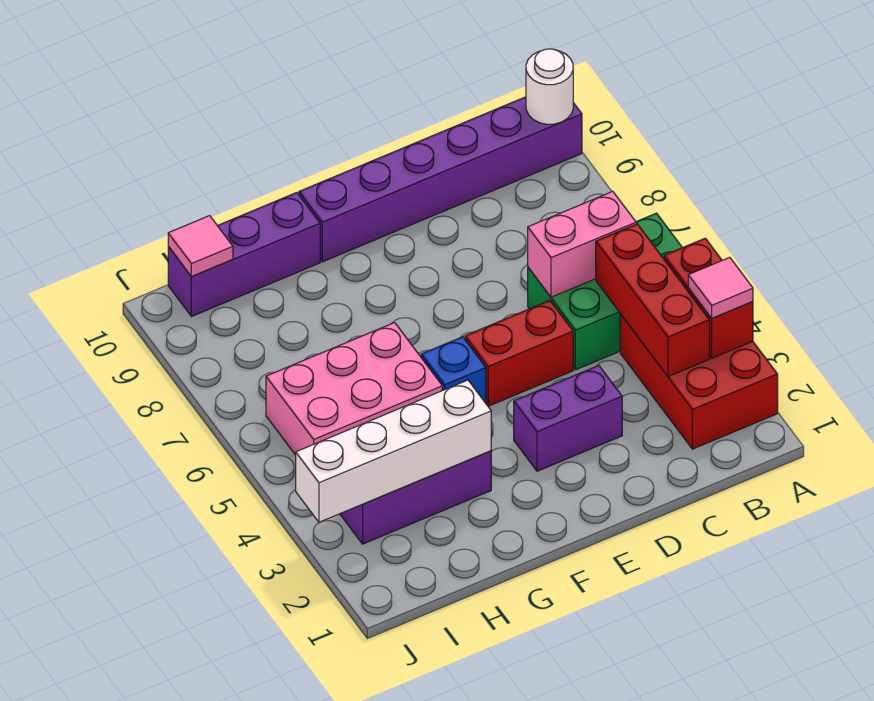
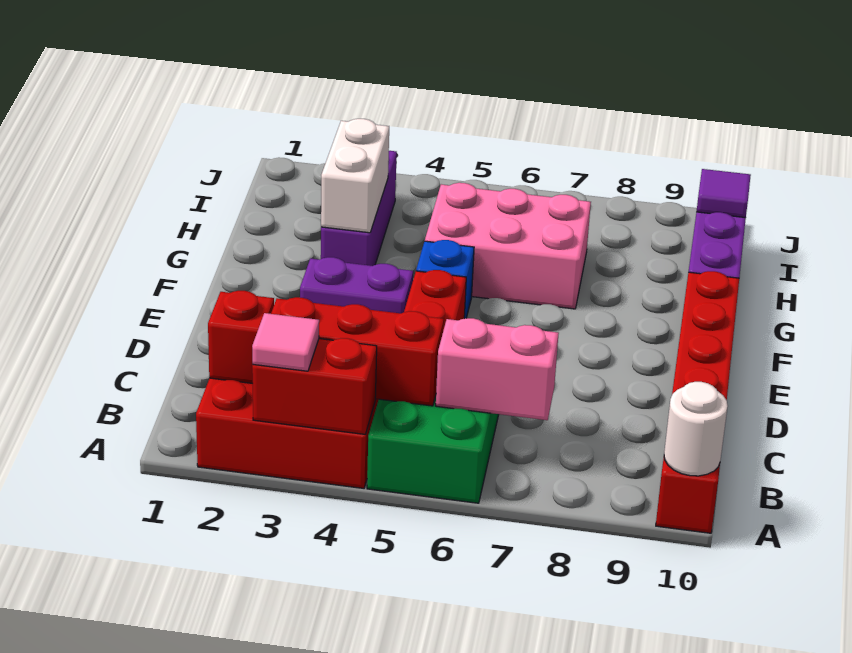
purple brick A10:F10 level 1 -> red brick A10:F10 level 1
none -> red brick B2 level 2
pink brick B6:C6 level 2 -> pink brick B6:B7 level 2
purple brick D3:E3 level 1 -> purple brick E3:E4 level 1
white brick G3:J3 level 2 -> white brick G3:H3 level 2
pink brick G5:I6 level 1 -> pink brick G5:H7 level 1
pink tile I10 level 2 -> purple tile I10 level 2

